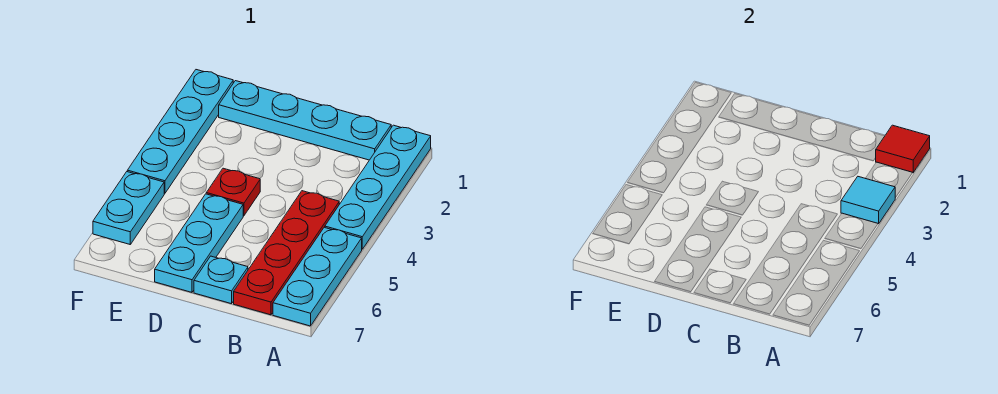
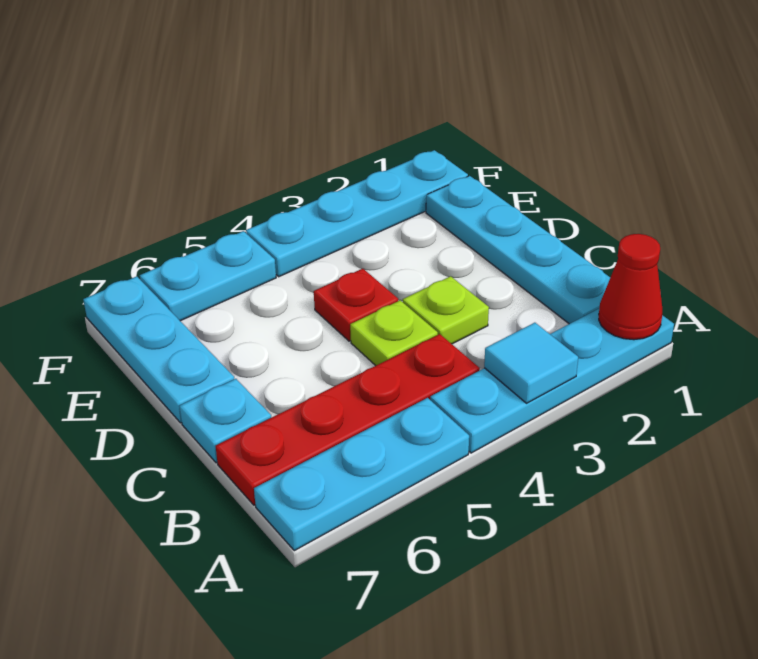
red tile A1 level 2 -> red cone A1 level 2
none -> lime plate C3 level 1
none -> lime plate C4 level 1
cyan plate D5:D7 level 1 -> cyan plate D7:F7 level 1

